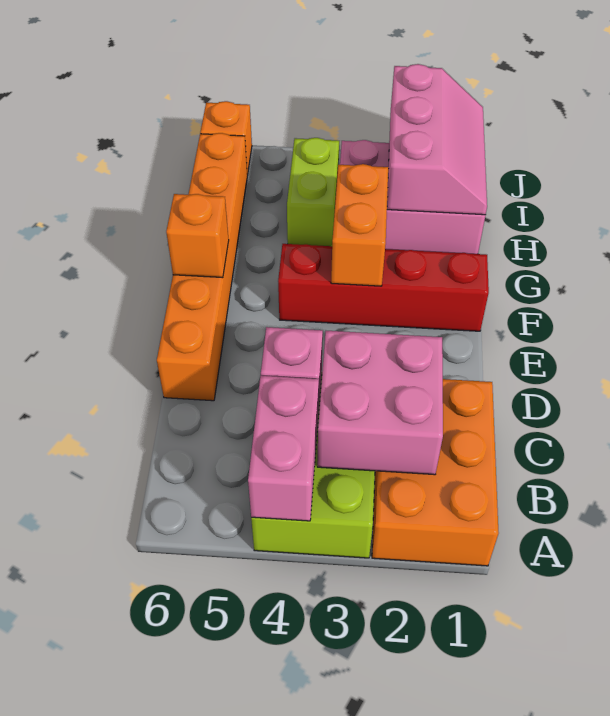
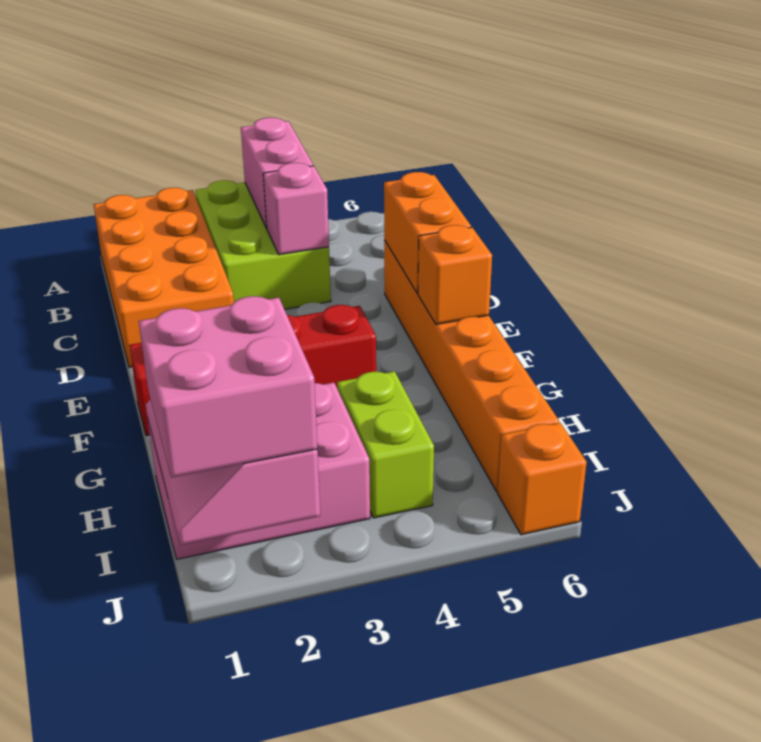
orange brick A1:C2 level 1 -> orange brick A1:D2 level 1
pink brick B2:C3 level 2 -> pink brick I1:J2 level 3
orange brick F3:G3 level 2 -> orange brick D6:E6 level 2

